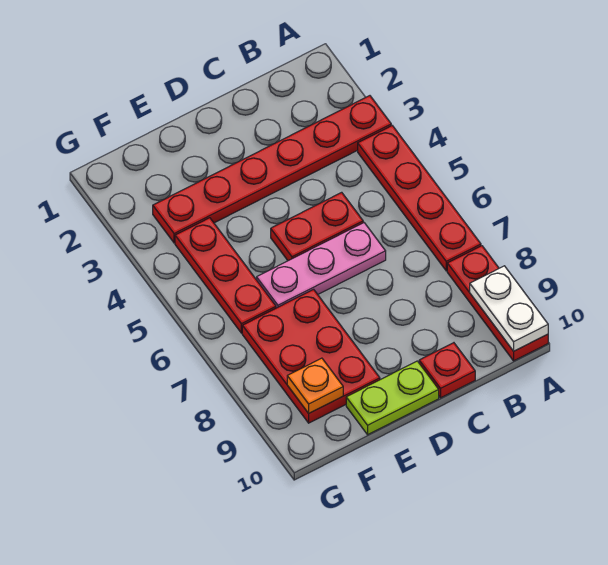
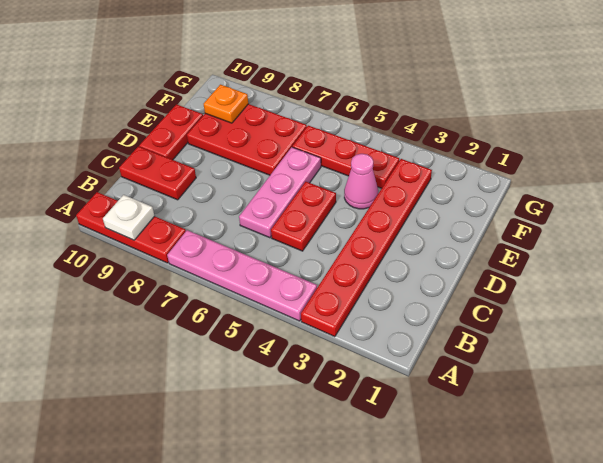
red plate A4:A7 level 1 -> pink plate A4:A7 level 1
white plate A9:A10 level 2 -> white plate A9 level 2
red plate C10 level 1 -> red plate C9:C10 level 1
lime plate D10:E10 level 1 -> red plate D10:E10 level 1
none -> pink cone E4 level 1

